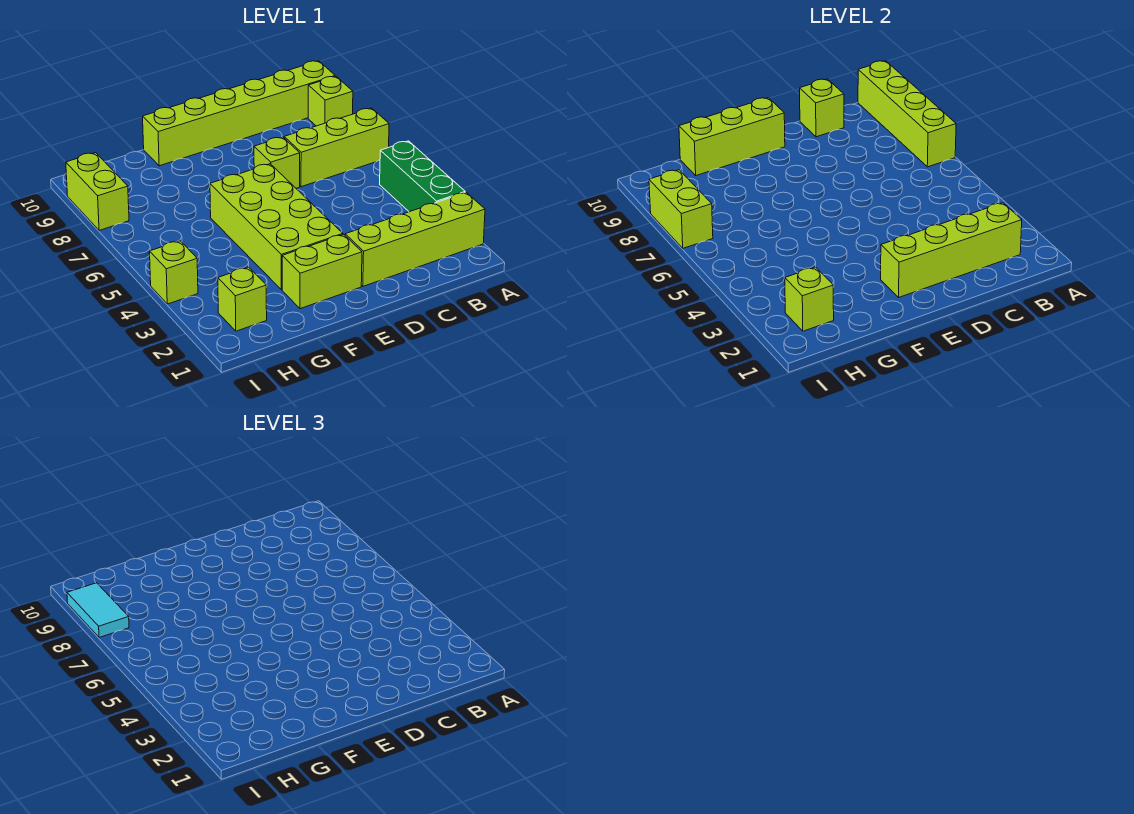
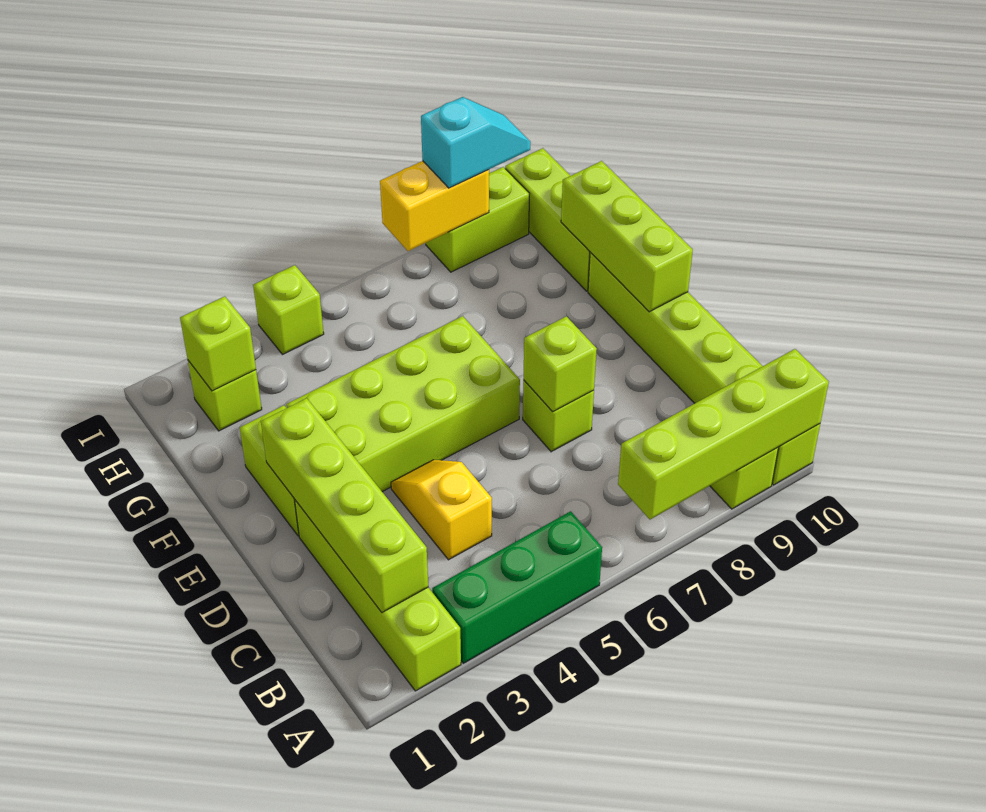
lime brick A7:C7 level 1 -> lime brick G10:I10 level 1
none -> yellow slope C4:D4 level 1 top C
lime brick C10 level 2 -> lime brick D7 level 2
lime brick I7:I8 level 2 -> yellow brick I7:I8 level 2
cyan tile I8:I9 level 3 -> cyan slope I8:I9 level 3 top 8

